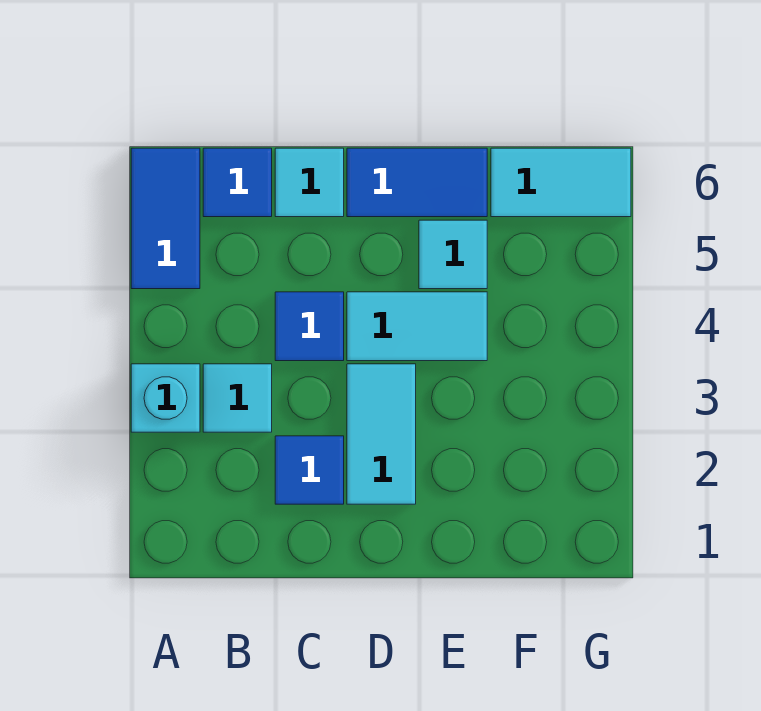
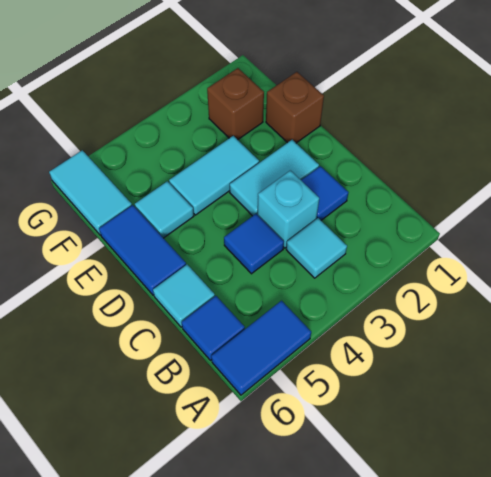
cyan brick A3 level 1 -> cyan brick C3 level 1
cyan tile D4:E4 level 1 -> cyan tile E3:E4 level 1
none -> brown brick E1 level 1
none -> brown brick F2 level 1

